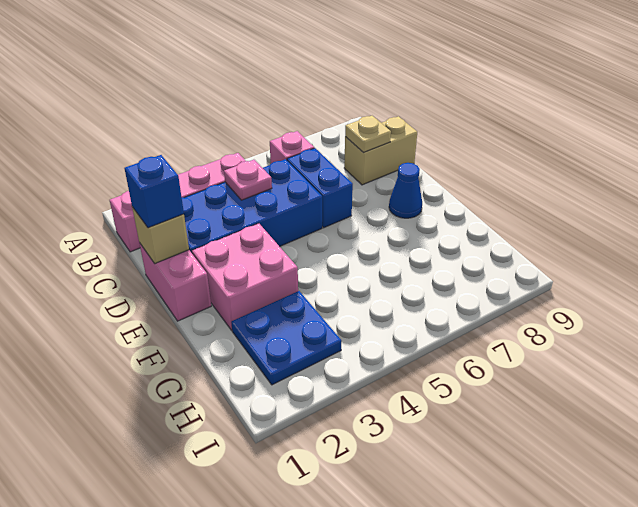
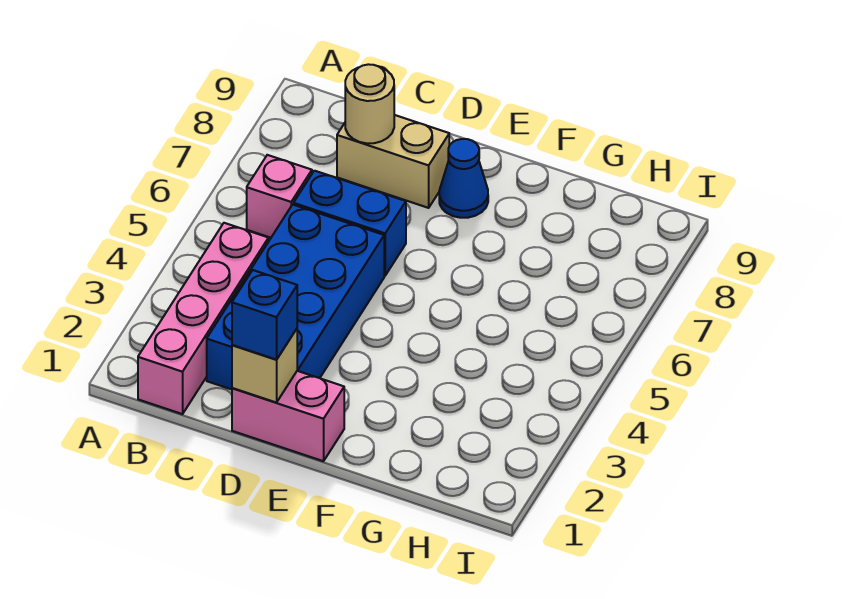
pink plate C4 level 2 -> none
tan brick C8:C9 level 1 -> tan brick C8:D8 level 1
tan plate C8 level 2 -> tan round brick C8 level 2
pink brick E2:F3 level 1 -> none
blue plate G2:H3 level 1 -> none

